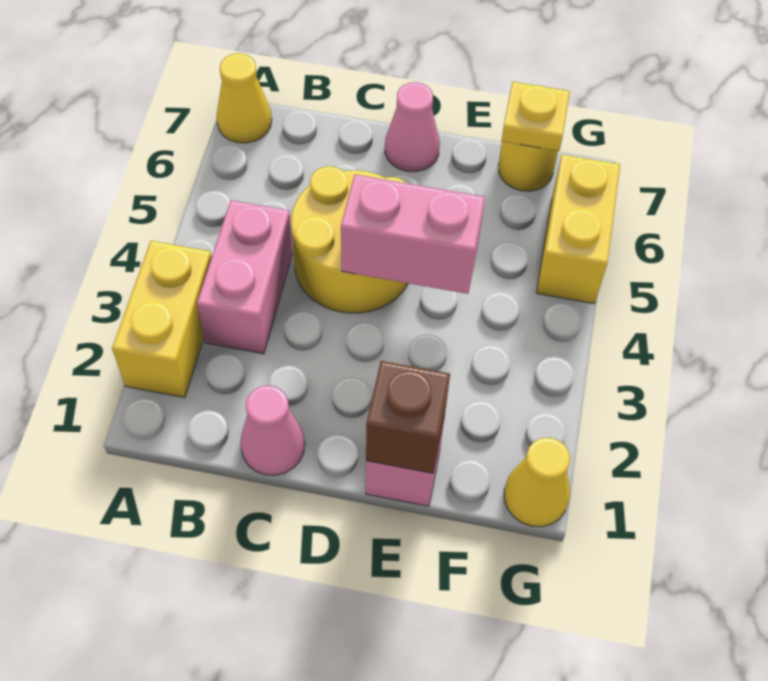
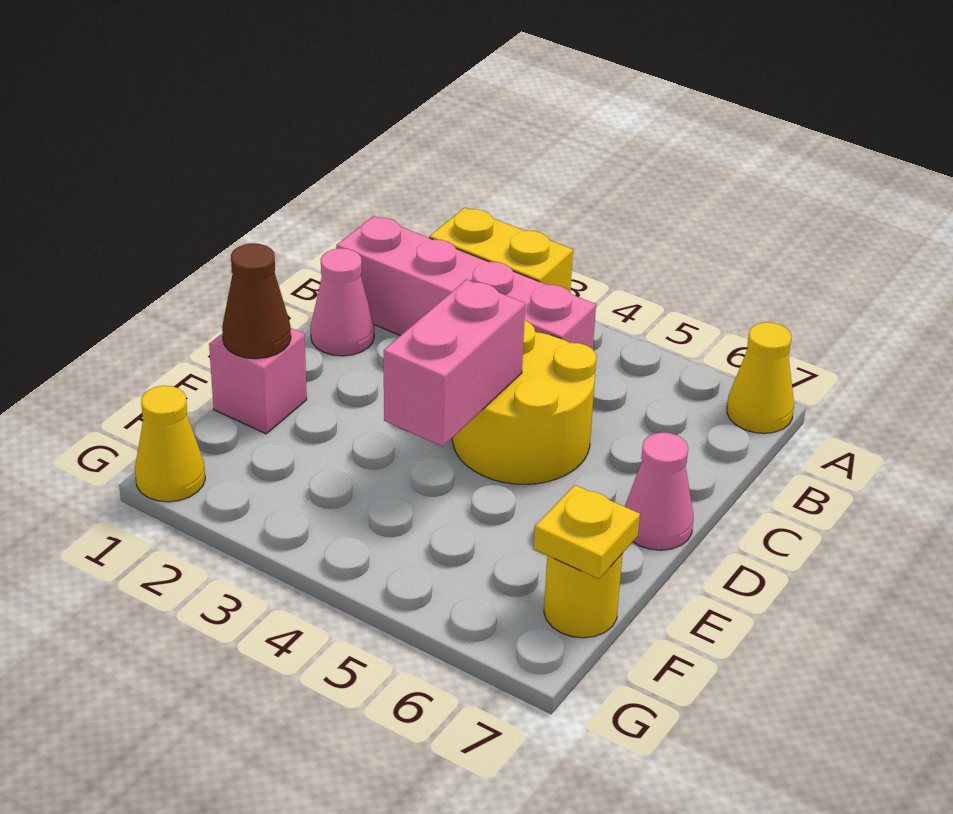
pink brick B3:B4 level 1 -> pink brick B1:B4 level 1
brown brick E1 level 2 -> brown cone E1 level 2
yellow brick G5:G6 level 1 -> none

